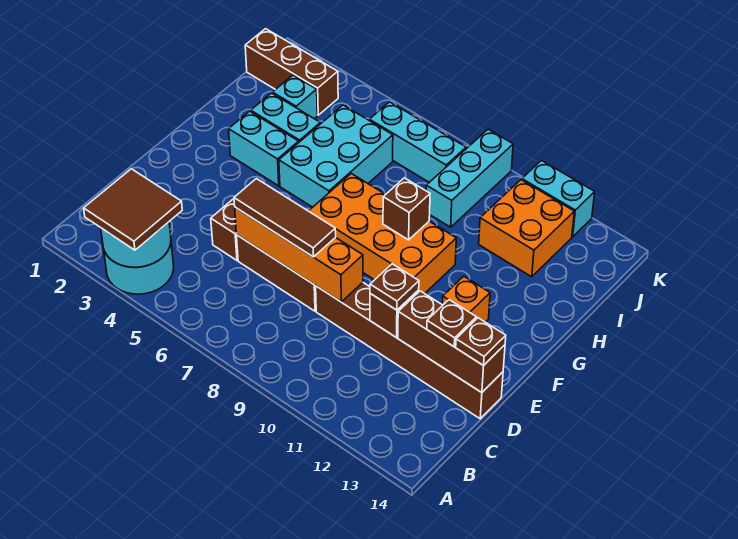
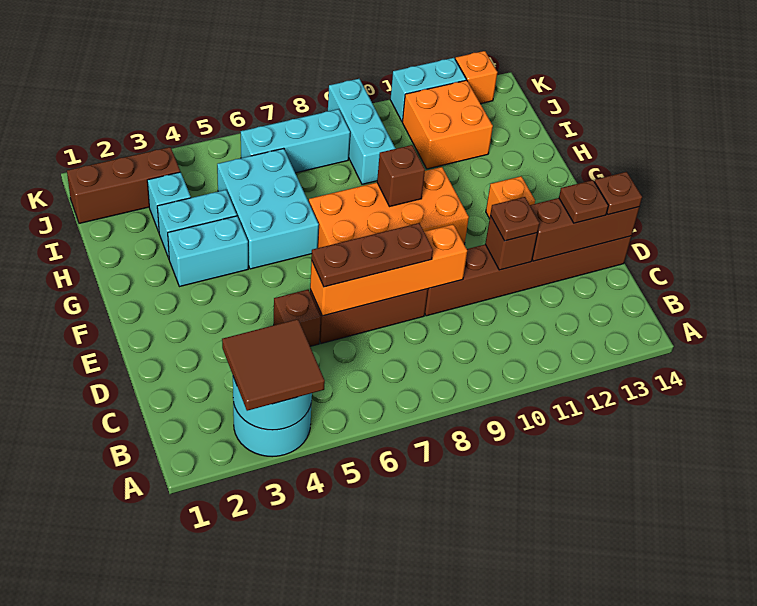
brown tile D6:D8 level 3 -> brown plate D6:D8 level 3
none -> orange brick K13 level 1

